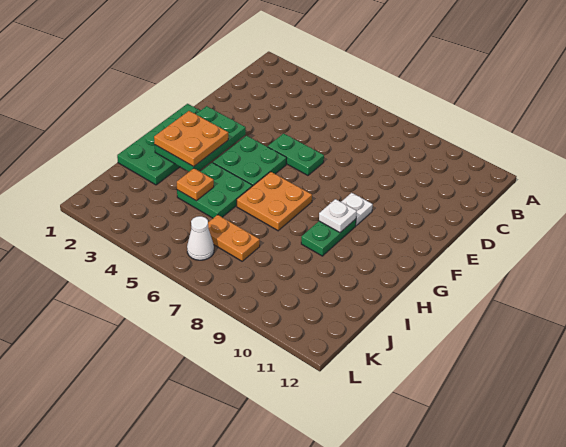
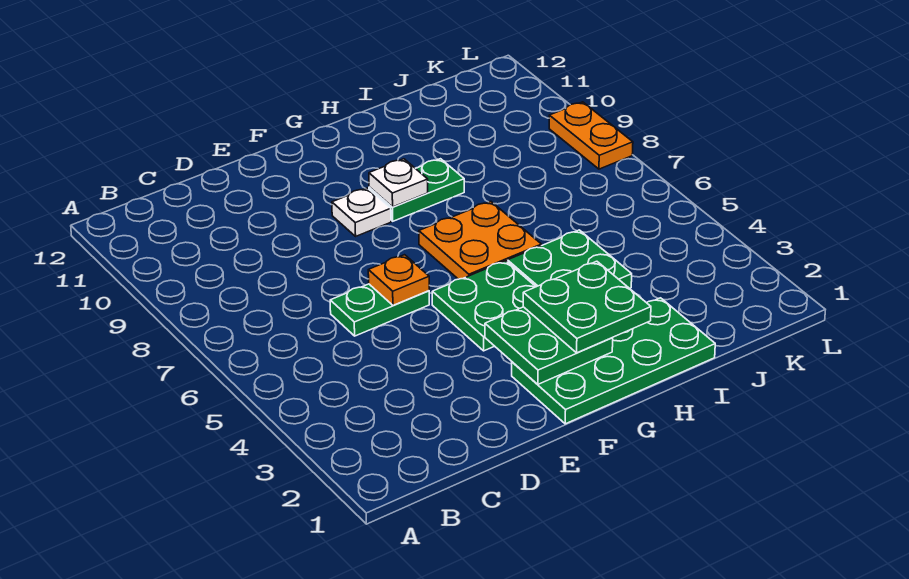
green plate E5:E6 level 1 -> green plate D6:E6 level 1
green plate F2:H3 level 2 -> green plate F2:G3 level 2
orange plate G2:H3 level 3 -> green plate G2:H3 level 3
orange plate I4 level 2 -> orange plate E6 level 2
orange plate J6:J7 level 1 -> orange plate L8:L9 level 1
white cone K6 level 1 -> none

